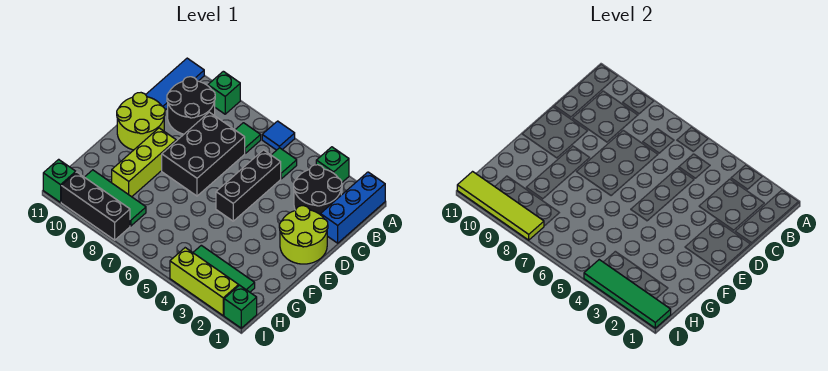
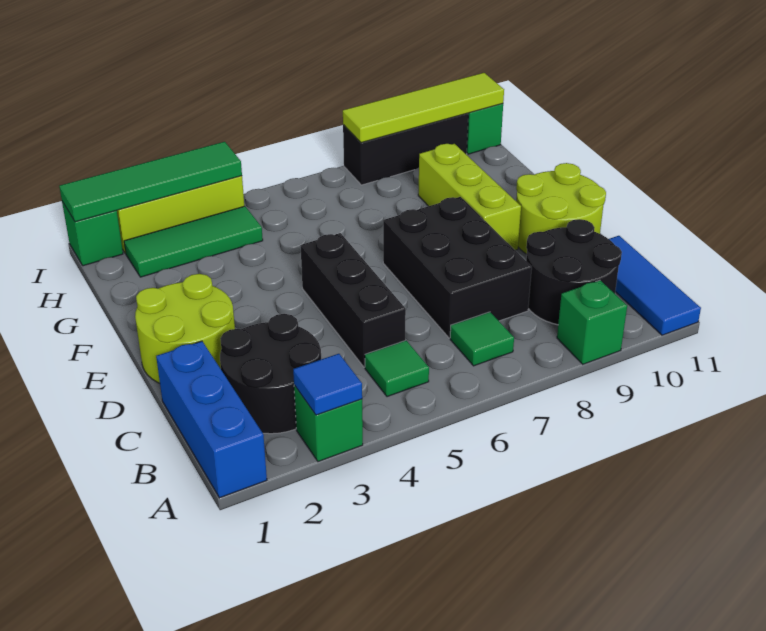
blue tile A6 level 1 -> blue tile A3 level 2
green tile H8:H10 level 1 -> none

